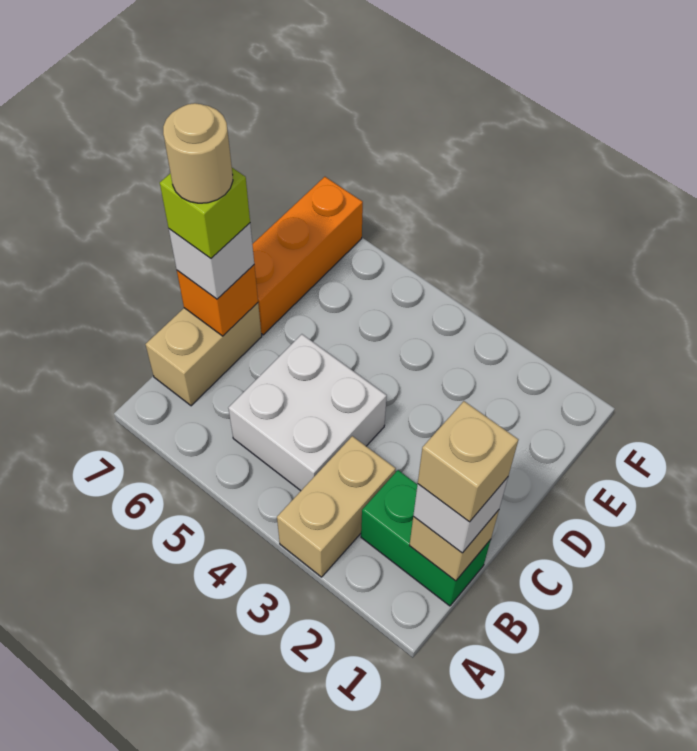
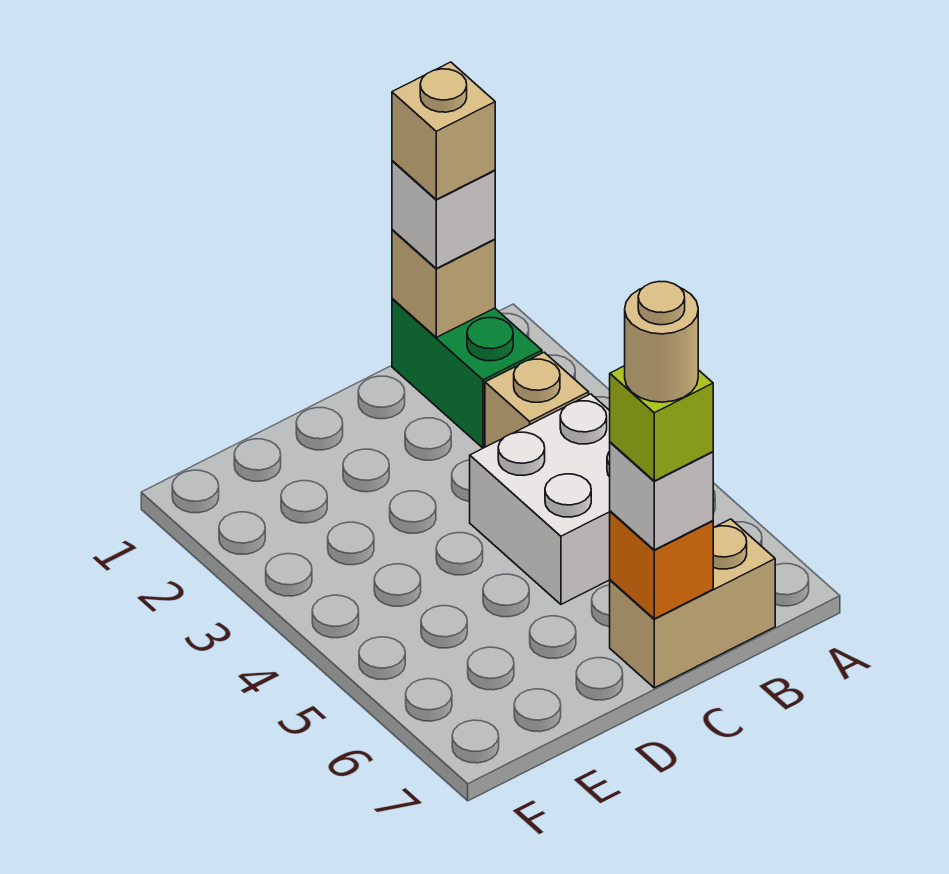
tan brick A3:B3 level 1 -> tan brick B3 level 1
orange brick D7:F7 level 1 -> none

